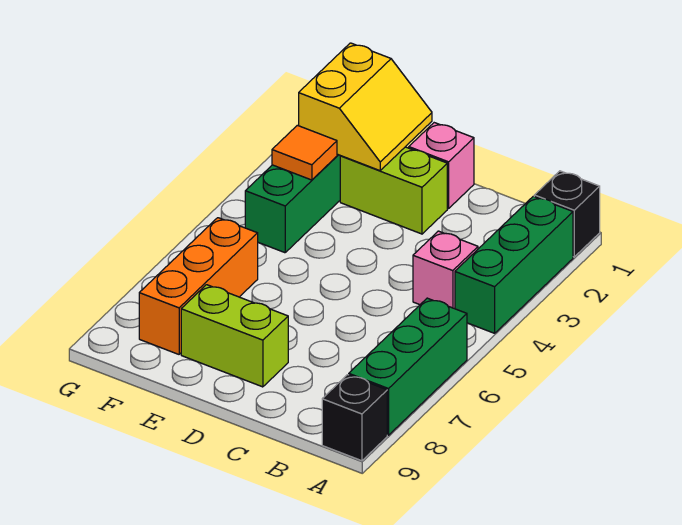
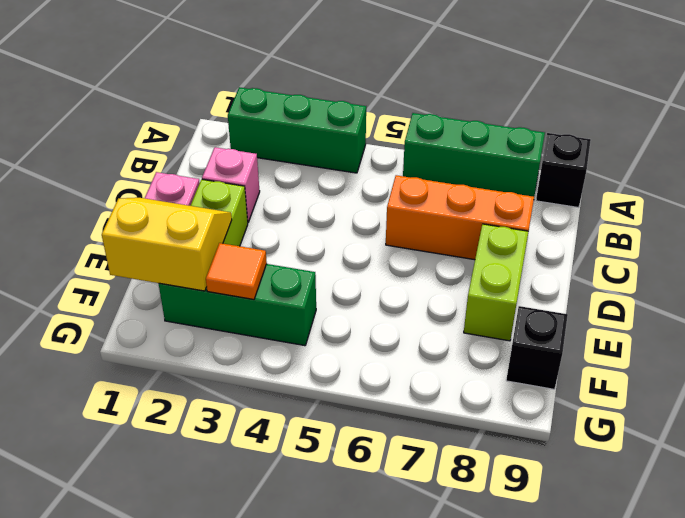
black brick A1 level 1 -> black brick F9 level 1
pink brick B4 level 1 -> pink brick C2 level 1
orange brick F6:F8 level 1 -> orange brick C6:C8 level 1

